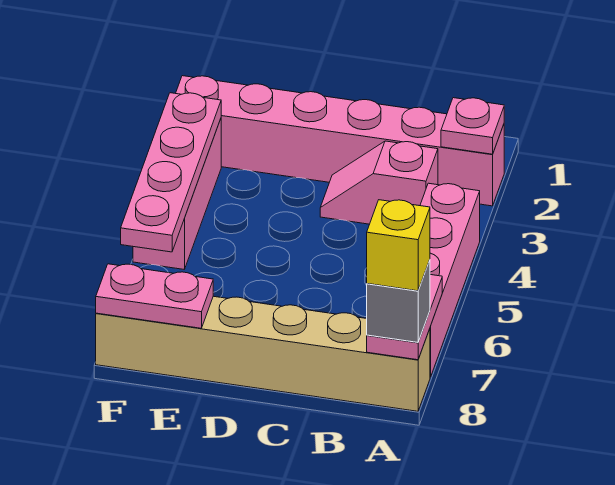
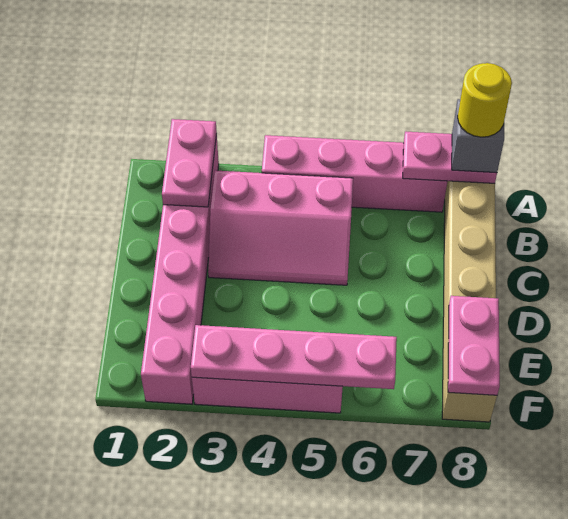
pink plate A2 level 2 -> pink plate A2:B2 level 2
yellow brick A8 level 4 -> yellow round brick A8 level 4
pink slope B3:C3 level 1 top B -> pink slope B3:C5 level 1 top B

